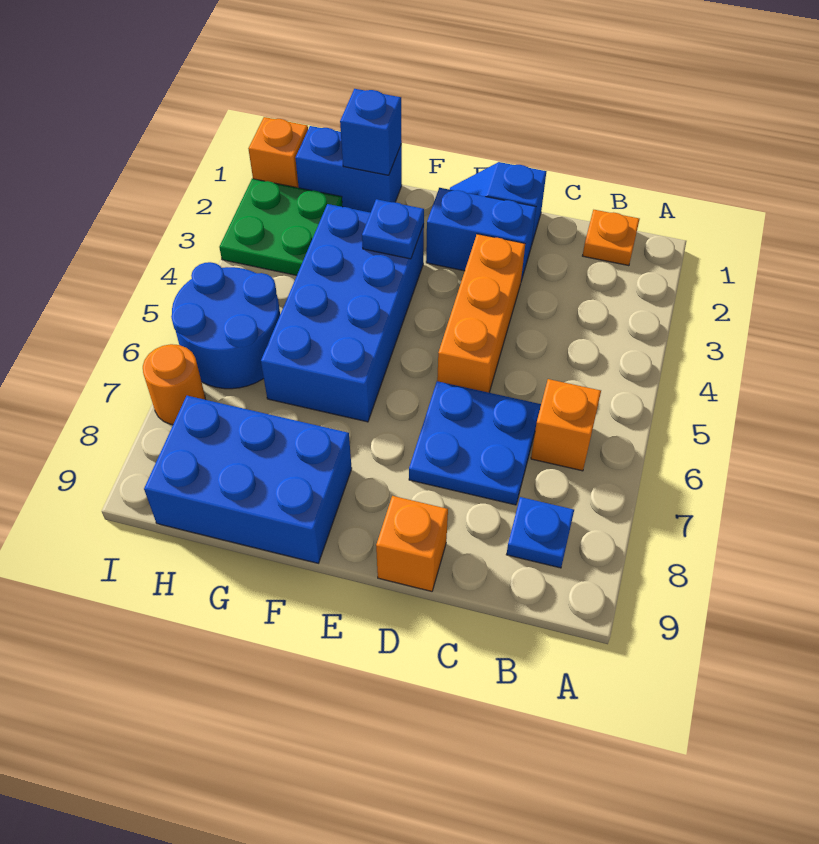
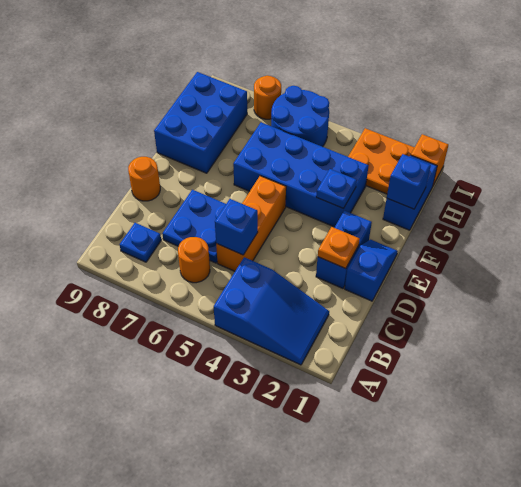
none -> blue slope A2:B4 level 1 top 4
orange plate B1 level 1 -> orange plate D2 level 2
orange brick B6 level 1 -> orange round brick B6 level 1
none -> blue brick C5 level 2
orange brick D3:D5 level 1 -> orange brick C5:E5 level 1
orange brick D9 level 1 -> orange round brick D9 level 1
green plate H2:I3 level 1 -> orange plate H2:I3 level 1

